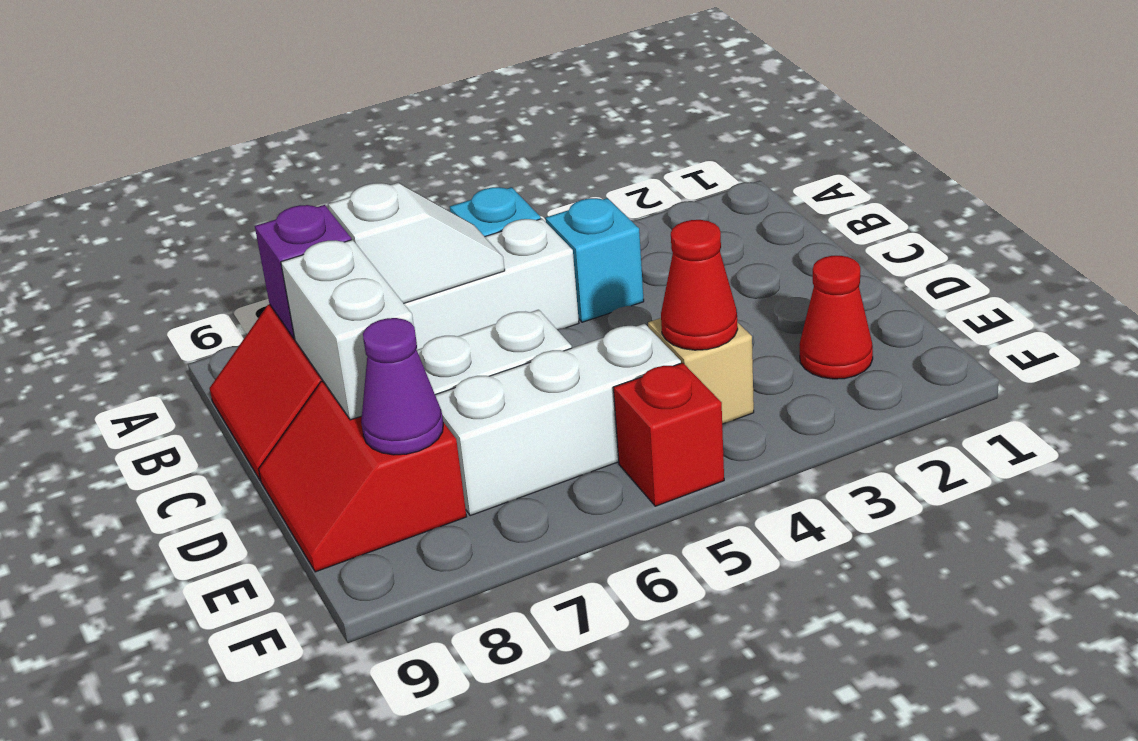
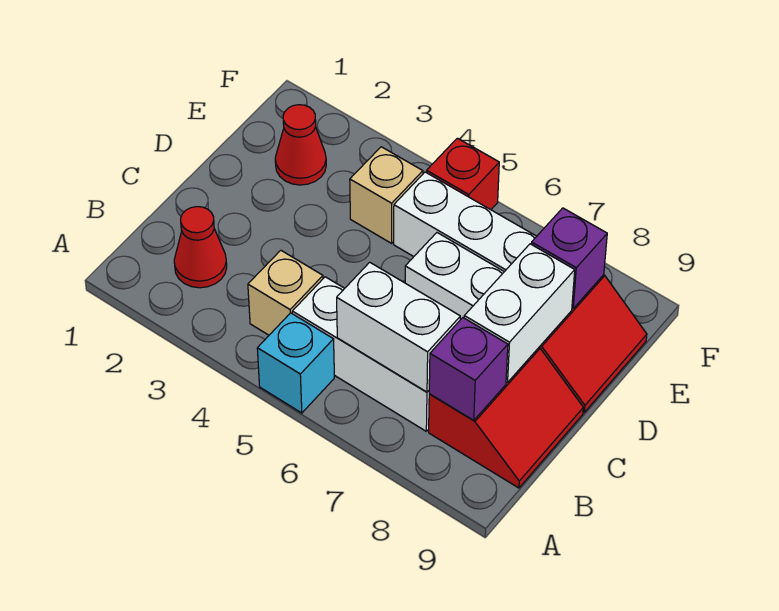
cyan brick B4 level 1 -> tan brick B4 level 1
white slope B6:B7 level 2 top 7 -> white brick B6:B7 level 2
red cone E4 level 2 -> red cone B2 level 1
purple cone E8 level 2 -> purple brick E8 level 2

